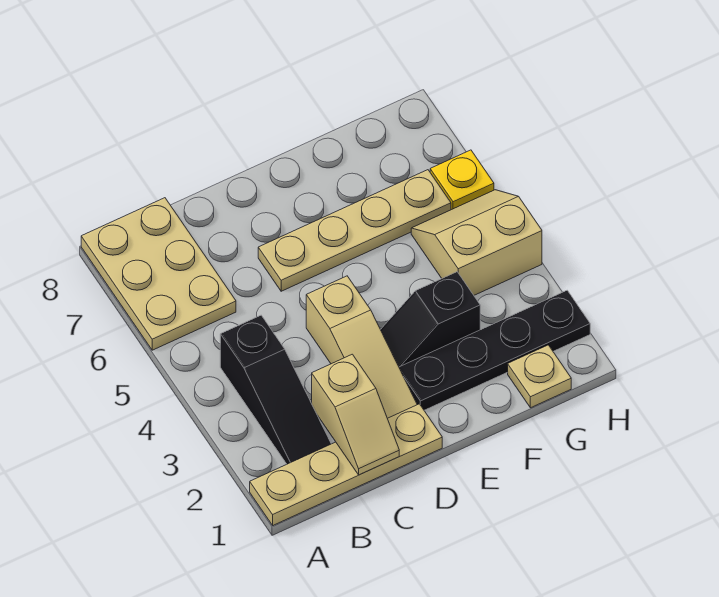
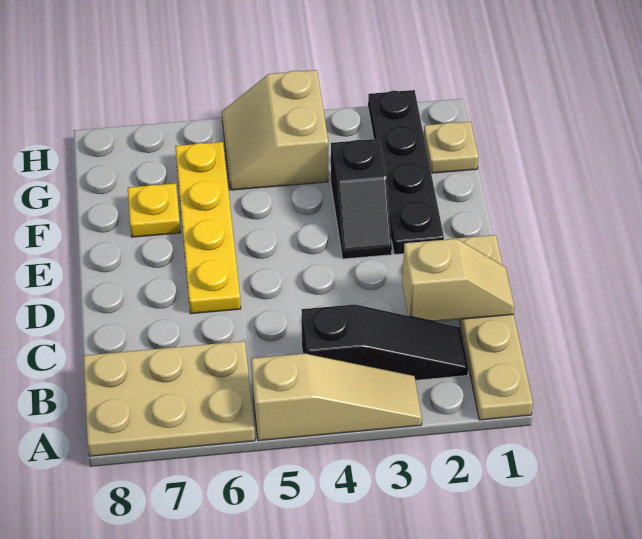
tan slope D2:D4 level 1 top 4 -> tan slope A3:A5 level 1 top 5
tan plate D6:G6 level 1 -> yellow plate D6:G6 level 1
yellow plate H6 level 1 -> yellow plate F7 level 1

